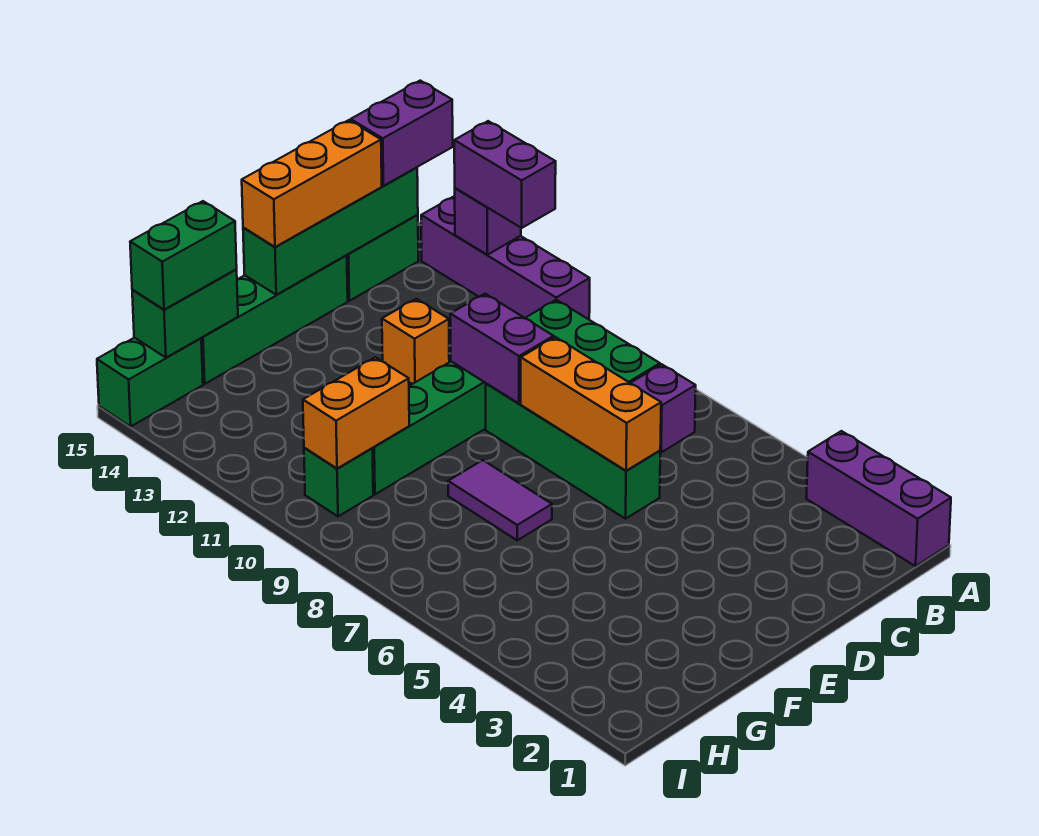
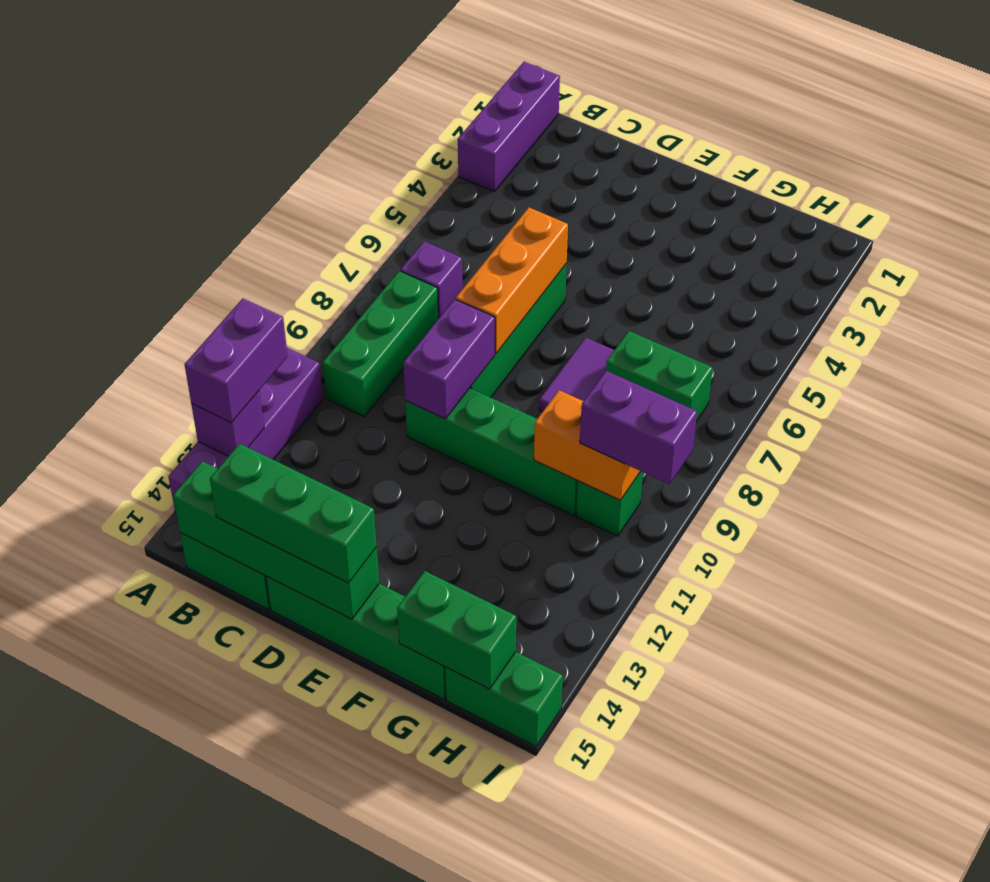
purple brick A15:B15 level 3 -> purple brick H10:I10 level 3
orange brick C15:E15 level 3 -> green brick C15:E15 level 3
orange brick D12 level 1 -> none
green brick G15:H15 level 3 -> green brick G7:H7 level 1

